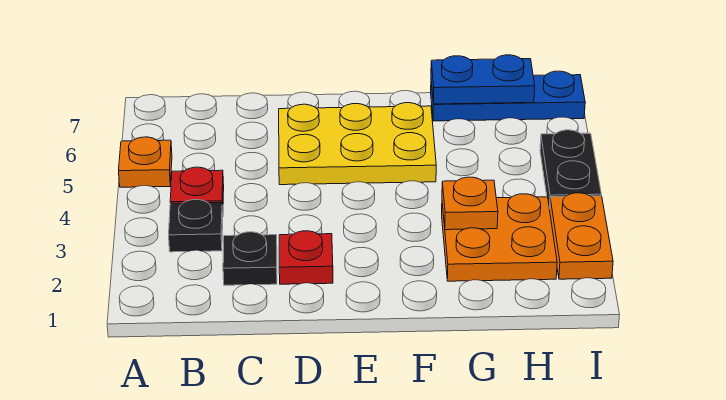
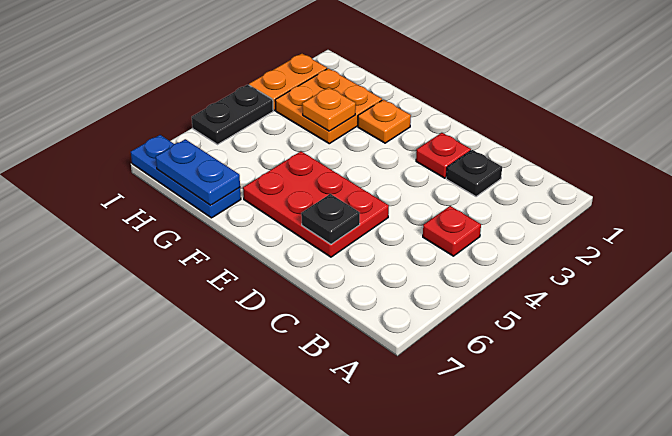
orange plate A5 level 1 -> orange plate F2 level 1
black plate B3 level 1 -> black plate D6 level 2
yellow plate D5:F6 level 1 -> red plate D5:F6 level 1

